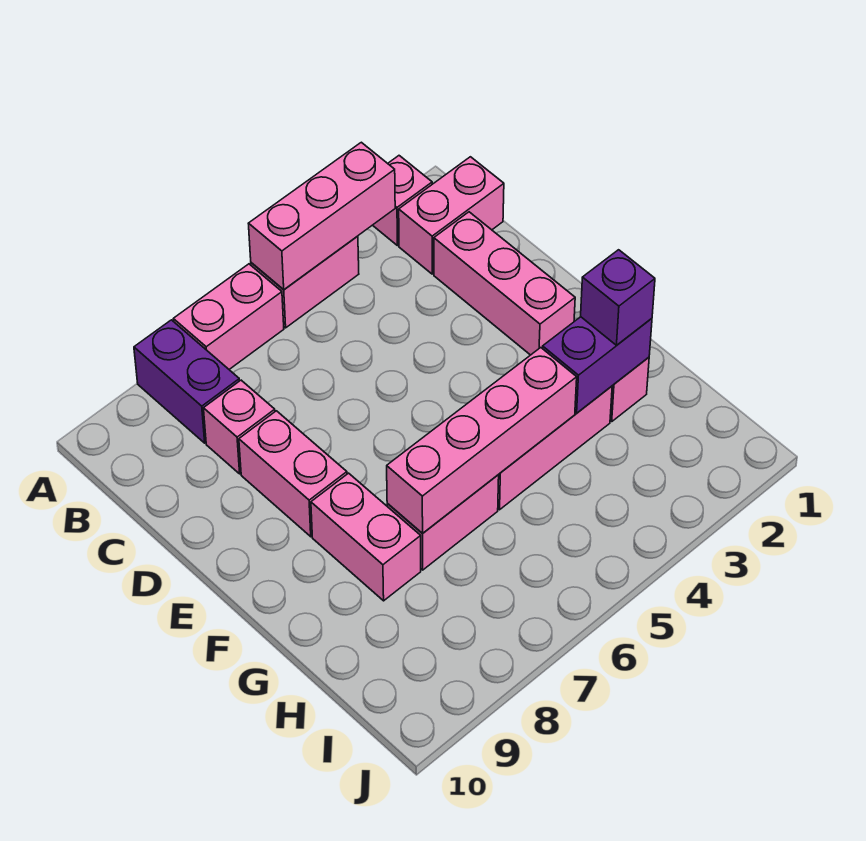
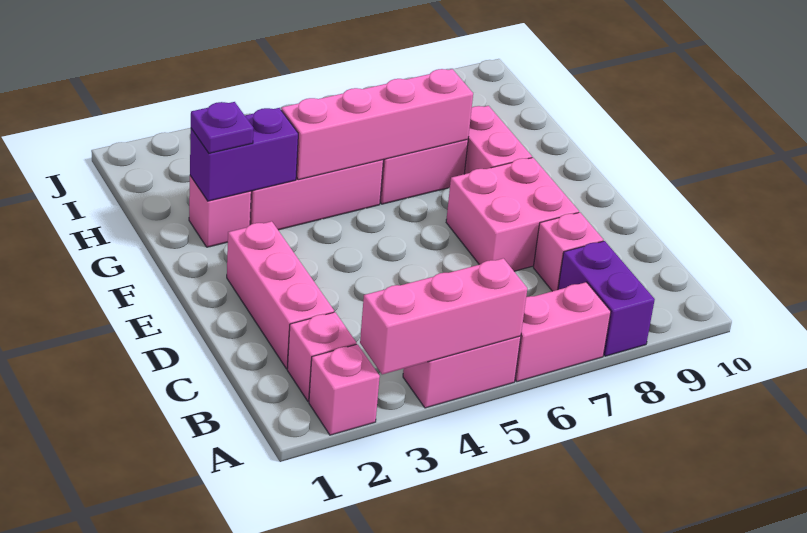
pink brick B1:B2 level 1 -> pink brick B2 level 1
pink brick D8:E8 level 1 -> pink brick D7:E8 level 1
purple brick G2 level 3 -> purple plate G2 level 3

